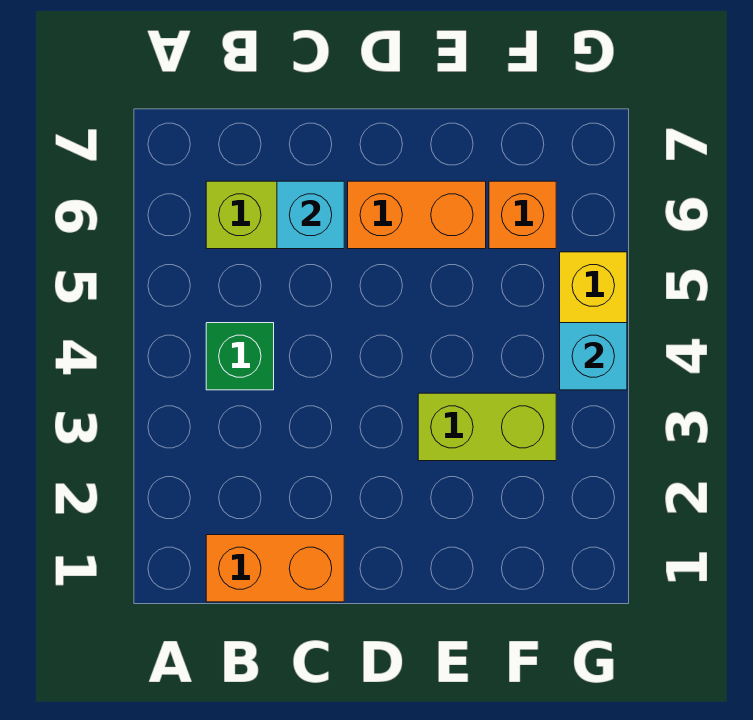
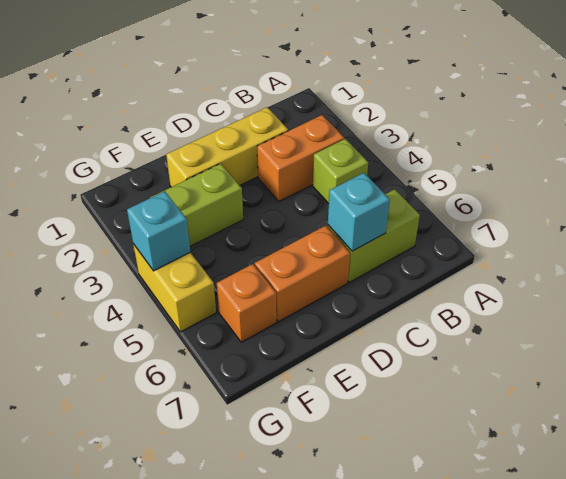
orange brick B1:C1 level 1 -> orange brick B3:C3 level 1
green brick B4 level 1 -> lime brick B4 level 1
none -> yellow brick C2:E2 level 1

